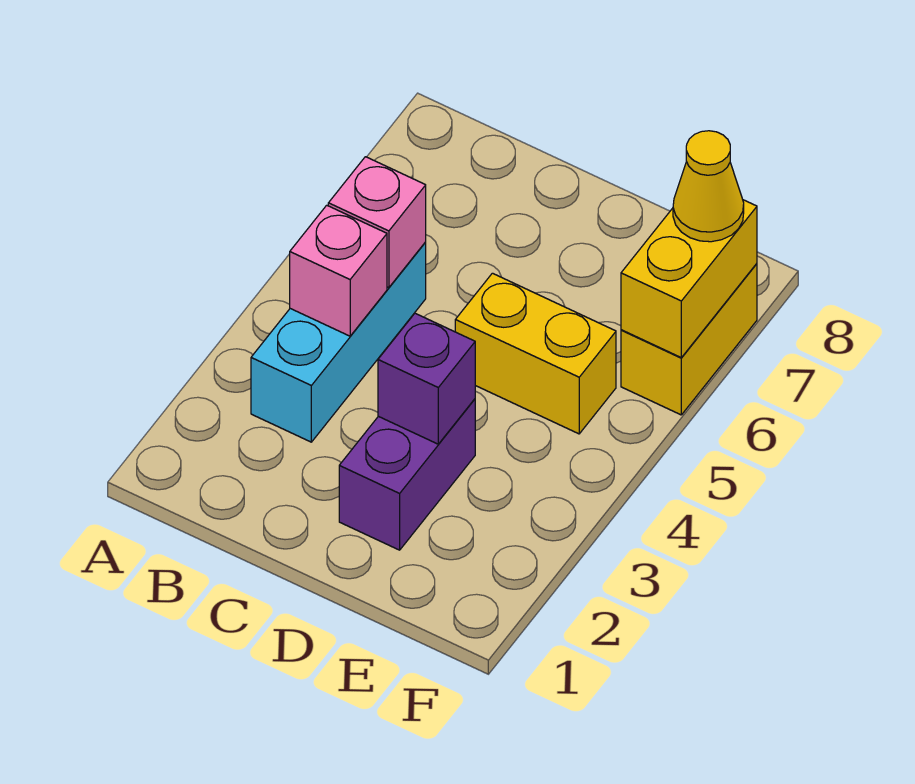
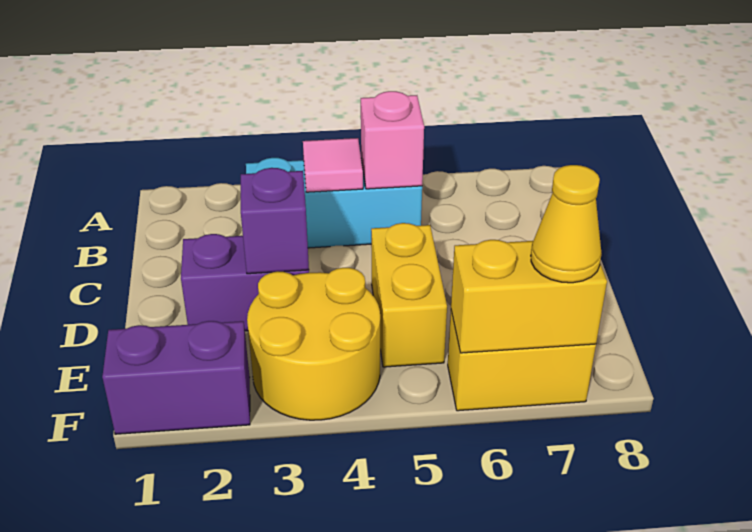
pink brick B4 level 2 -> pink tile B4 level 2
none -> yellow round brick E3:F4 level 1
none -> purple brick F1:F2 level 1

